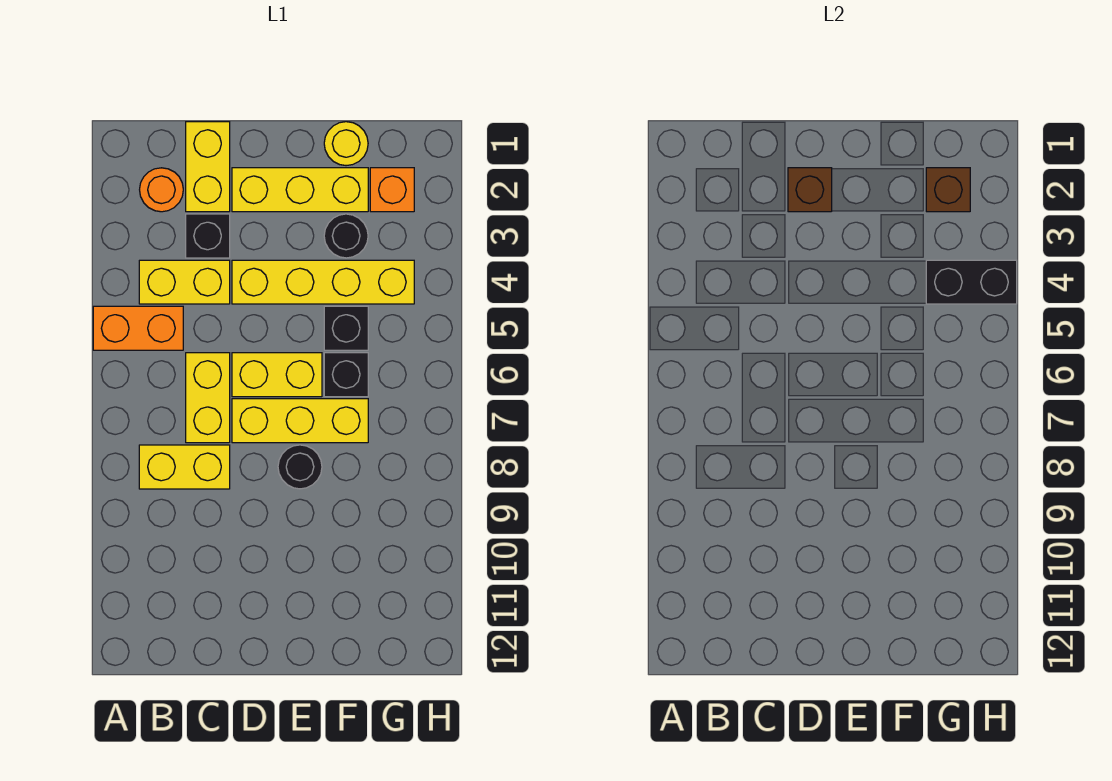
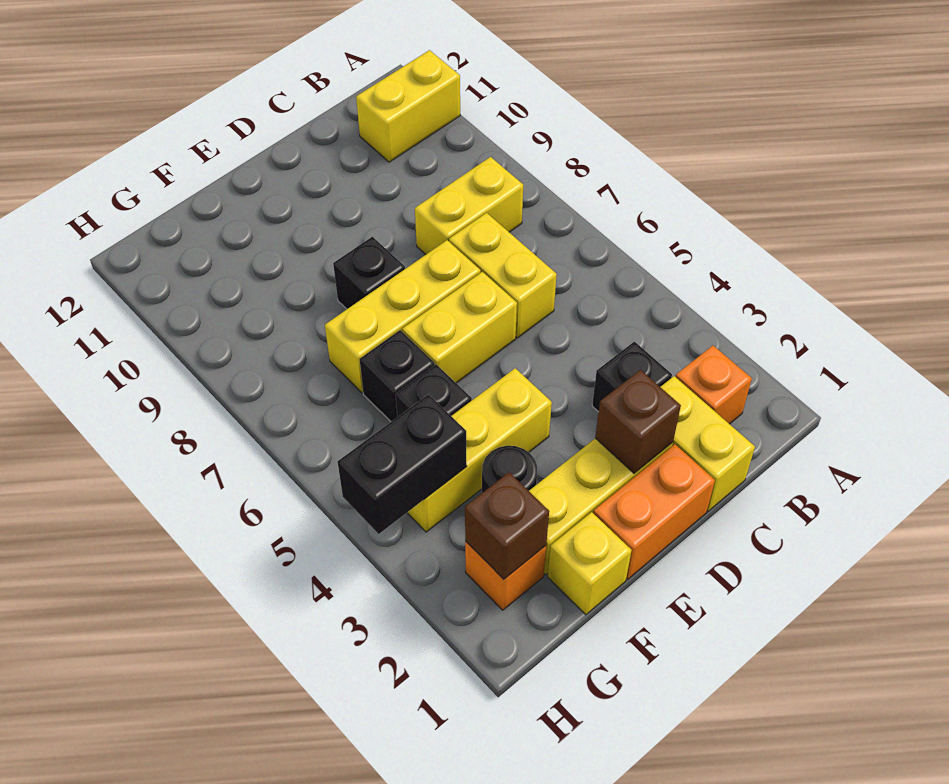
orange brick A5:B5 level 1 -> orange brick D1:E1 level 1
orange round brick B2 level 1 -> orange brick B2 level 1
yellow brick B4:C4 level 1 -> yellow brick A11:B11 level 1
yellow brick D4:G4 level 1 -> yellow brick E4:G4 level 1
black round brick E8 level 1 -> black brick E8 level 1
yellow round brick F1 level 1 -> yellow brick F1 level 1

